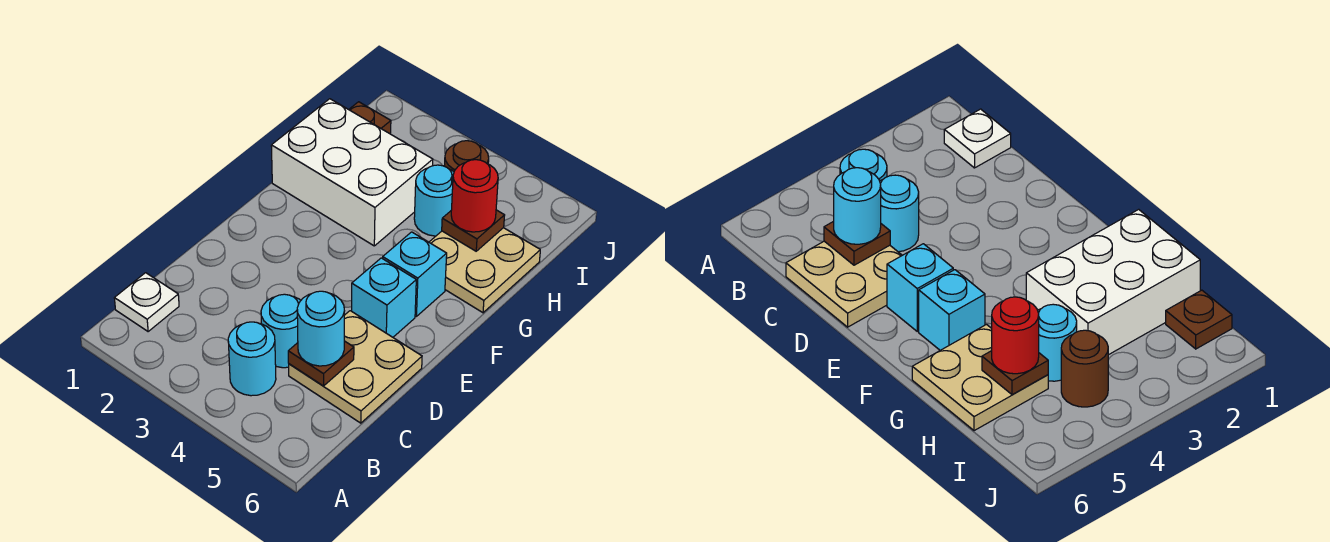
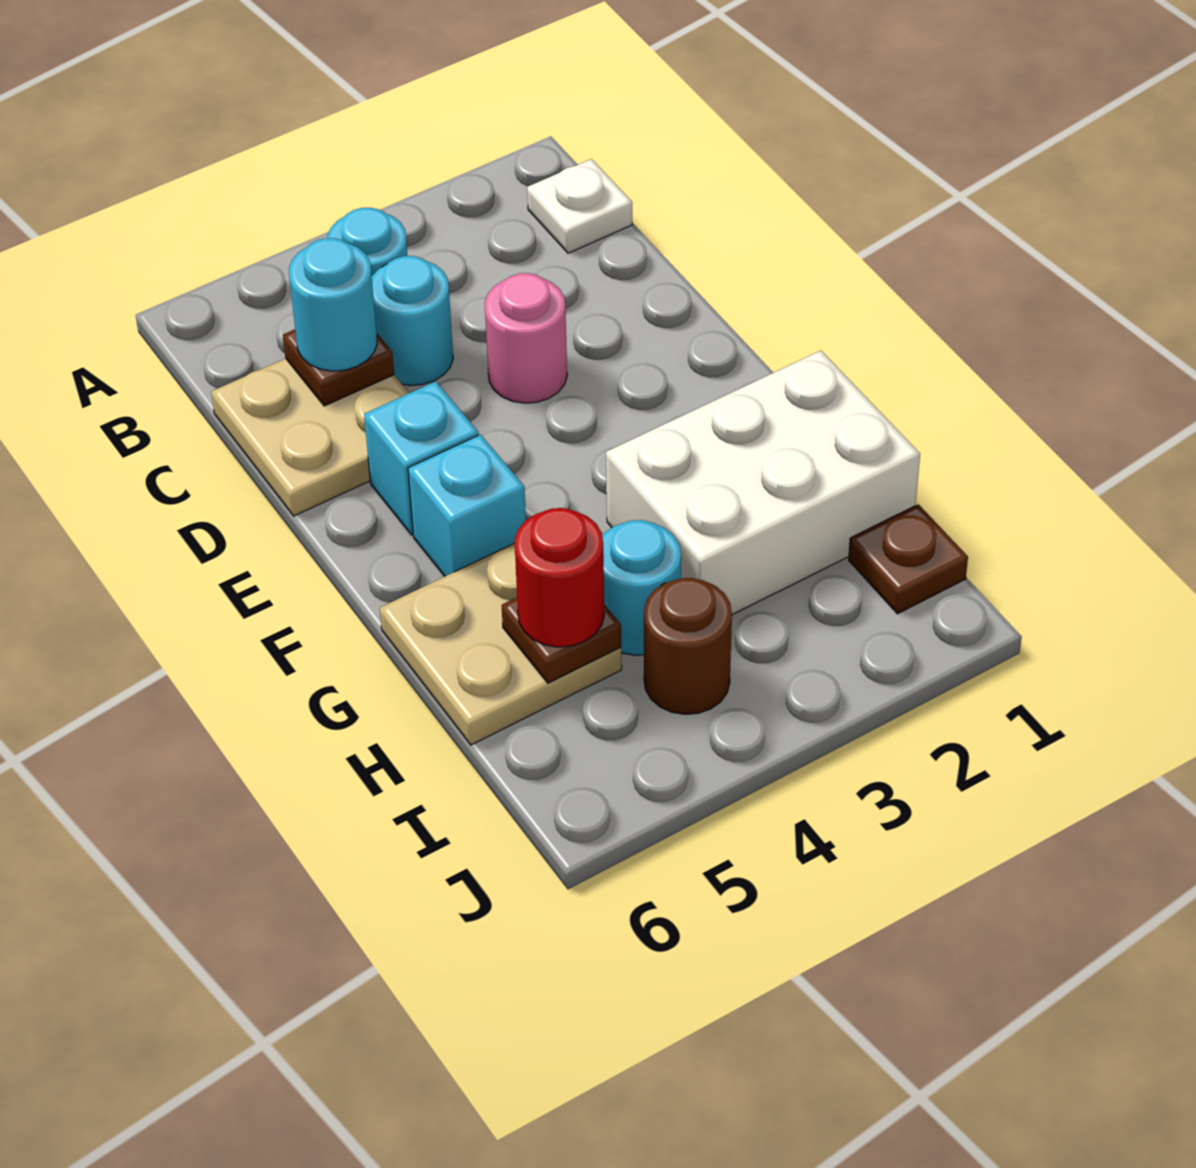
none -> pink round brick D3 level 1

